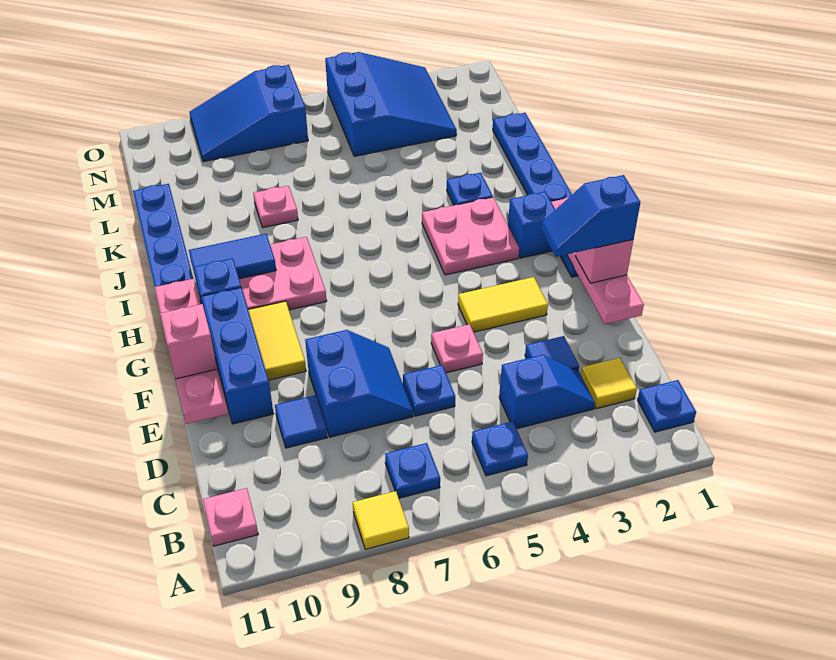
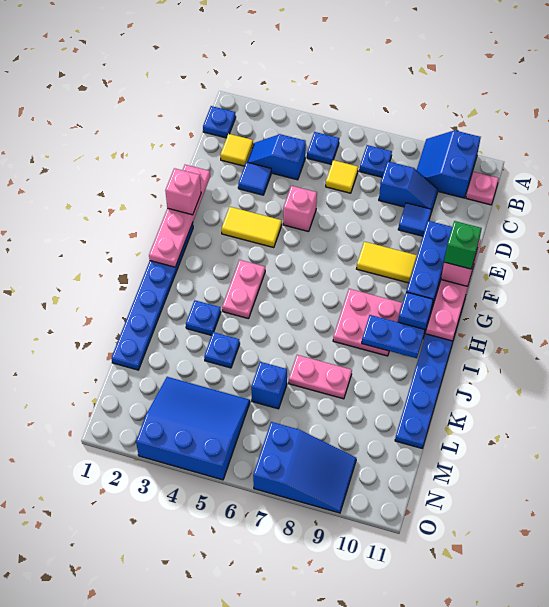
yellow tile A8 level 1 -> yellow tile C6 level 1
blue plate D6 level 1 -> blue plate K4 level 1
blue slope D7:E8 level 1 top 8 -> blue slope A9:B10 level 1 top 10
pink plate E5 level 1 -> pink brick E5 level 1
blue slope F1:F2 level 4 top 1 -> blue slope C8:C9 level 1 top 8
yellow tile F9:G9 level 1 -> yellow tile F8:F9 level 1
none -> green brick F11 level 4
blue brick H2 level 1 -> blue brick L6 level 1
pink plate H3:I4 level 1 -> pink plate H4:I4 level 1
blue tile I9:I10 level 2 -> blue plate I9:I10 level 2
pink plate K8 level 1 -> pink plate K7:K8 level 1
blue slope M3:O5 level 1 top 5 -> blue slope M3:O5 level 1 top O

